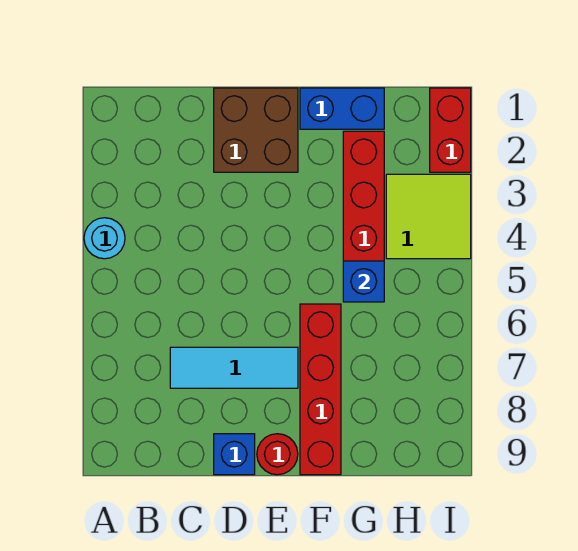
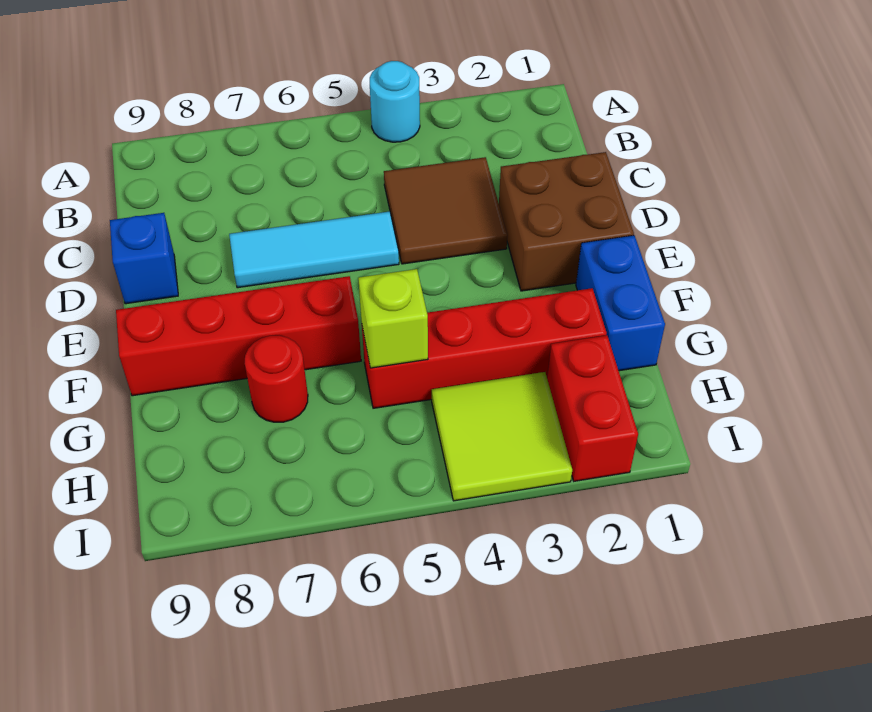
none -> brown tile C3:D4 level 1
cyan tile C7:E7 level 1 -> cyan tile D5:D7 level 1
red round brick E9 level 1 -> red round brick G7 level 1
blue brick G5 level 2 -> lime brick G5 level 2
red brick I1:I2 level 1 -> red brick H2:I2 level 1

